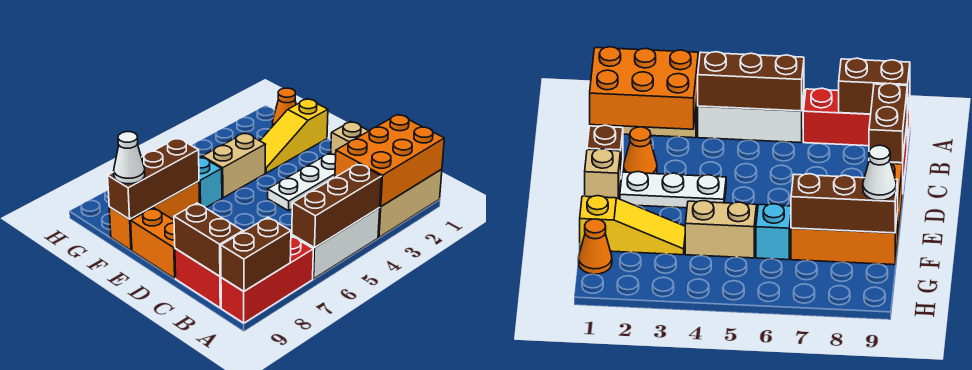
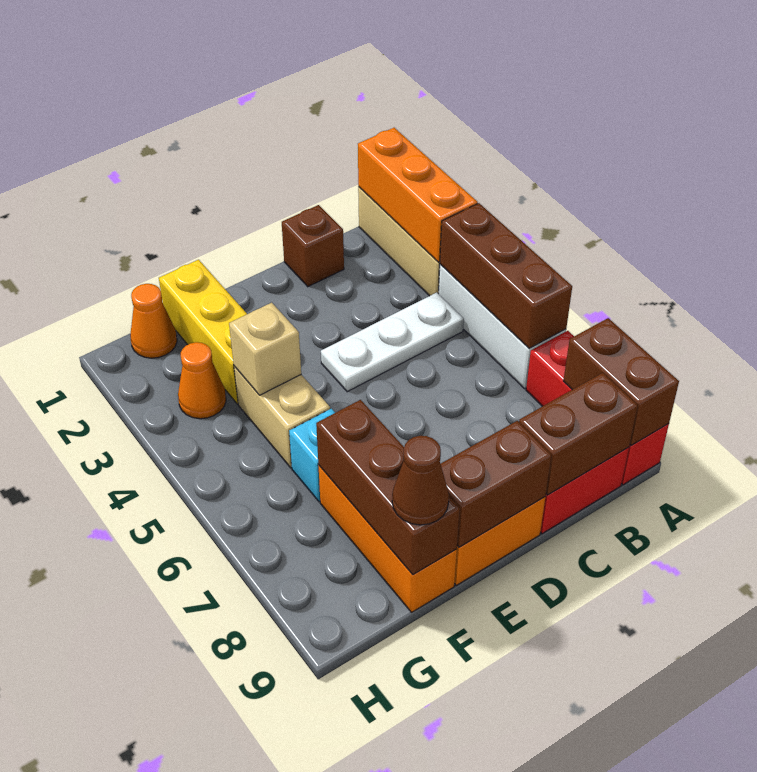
orange brick A1:B3 level 2 -> orange brick A1:A3 level 2
orange cone C2 level 1 -> orange cone G3 level 1
tan brick D1 level 1 -> tan brick F4 level 2
white plate D2:D4 level 1 -> white plate B4:D4 level 1
none -> brown brick D9:E9 level 2
yellow slope F1:F3 level 1 top 1 -> yellow brick F1:F3 level 1
white cone F9 level 3 -> brown cone F9 level 3

